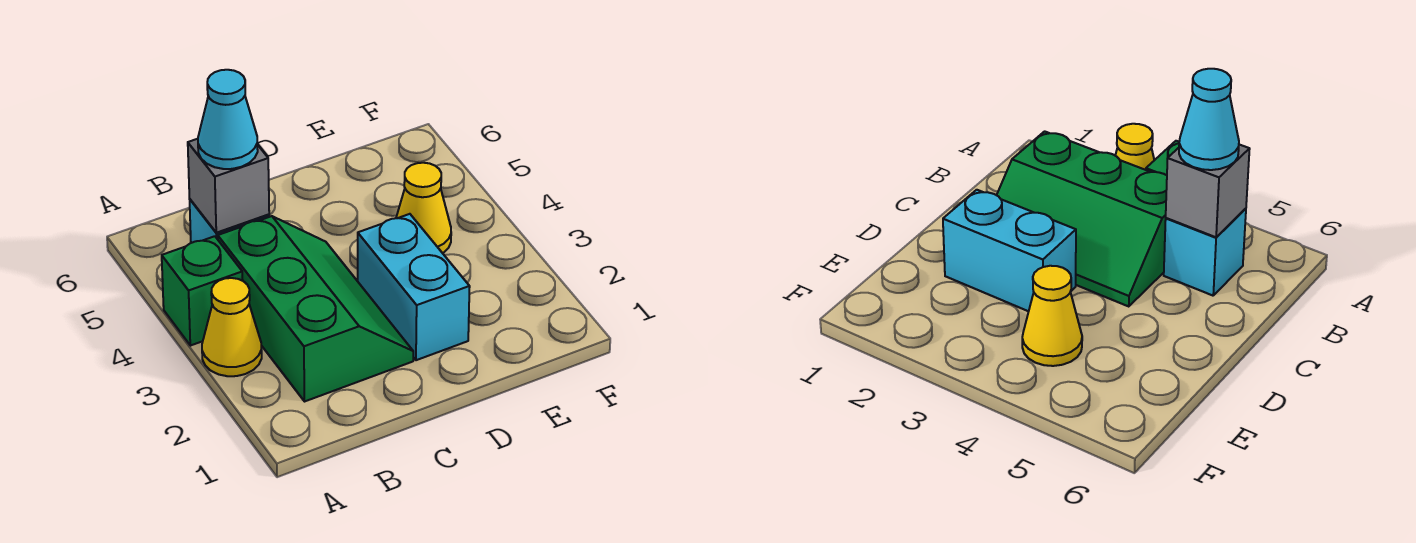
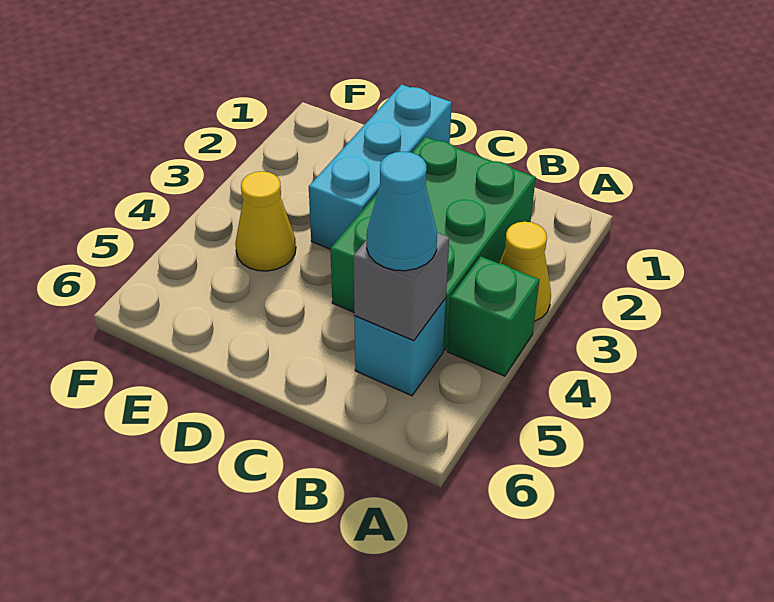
green slope B2:C4 level 1 top B -> green brick B2:C4 level 1
cyan brick D2:D3 level 1 -> cyan brick D1:D3 level 1

